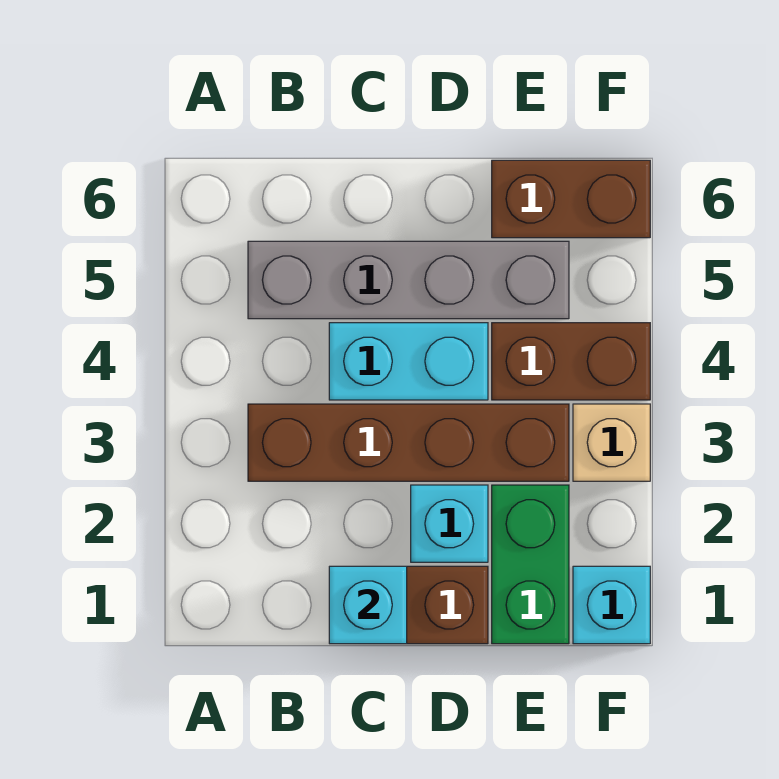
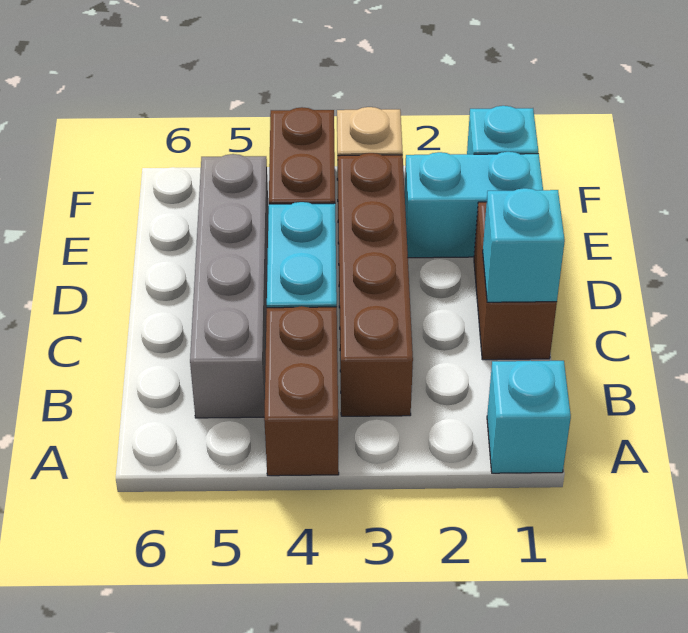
cyan brick D2 level 1 -> cyan brick A1 level 1
green brick E1:E2 level 1 -> cyan brick E1:E2 level 1
brown brick E6:F6 level 1 -> brown brick A4:B4 level 1

